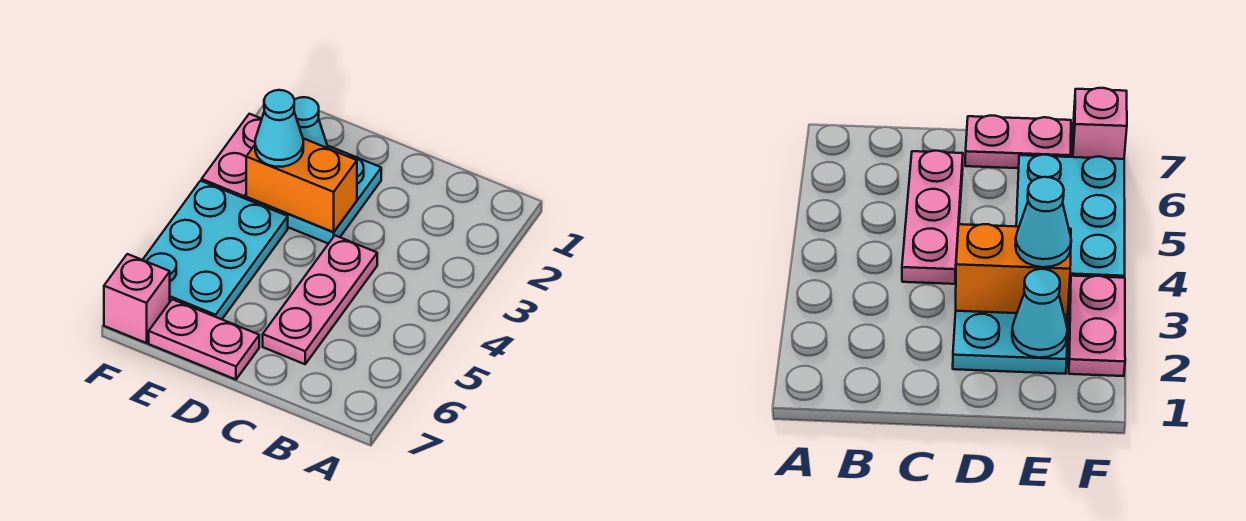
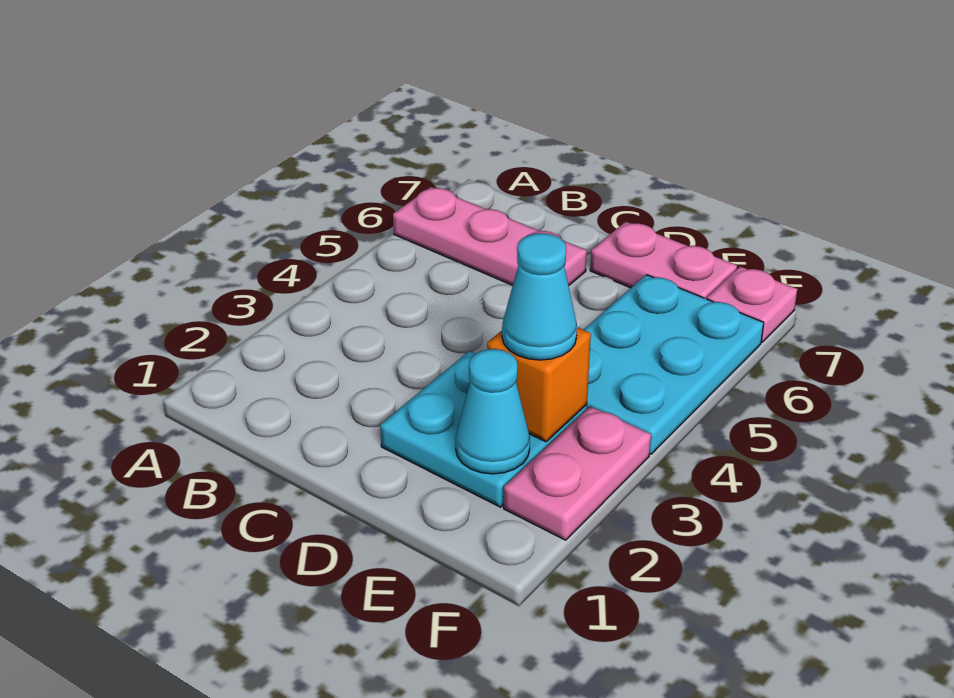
pink plate C4:C6 level 1 -> pink plate A6:C6 level 1
orange brick D3:E3 level 2 -> orange brick E3 level 2
pink brick F7 level 1 -> pink plate F7 level 1

